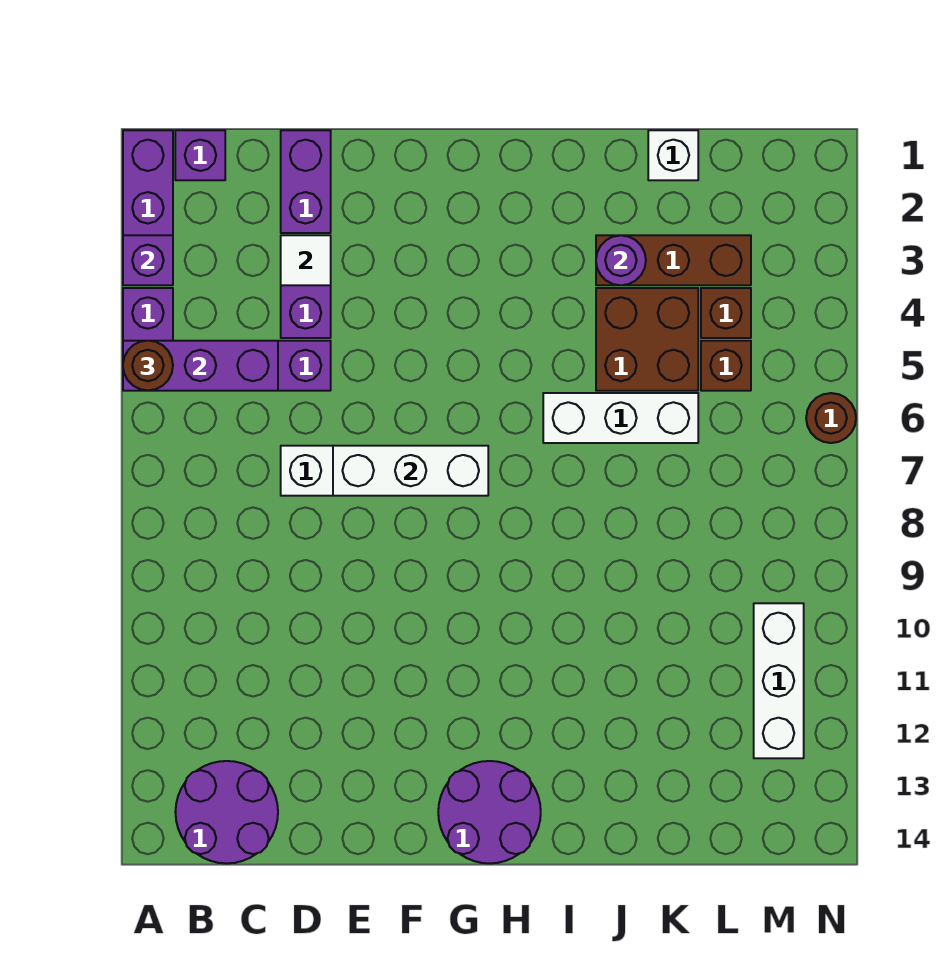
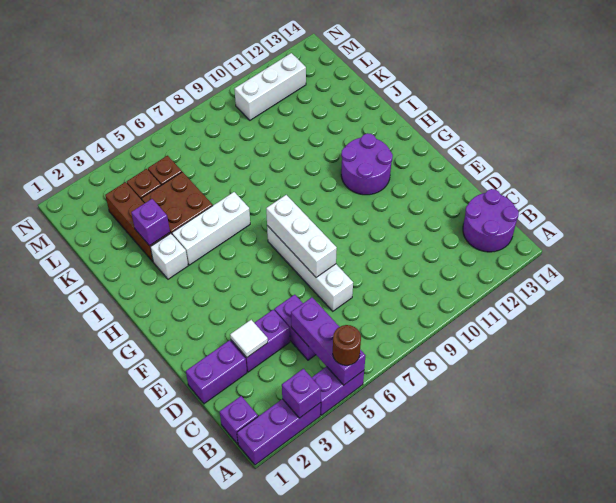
purple round brick G13:H14 level 1 -> purple round brick G11:H12 level 1
white brick I6:K6 level 1 -> white brick I4:I6 level 1
purple round brick J3 level 2 -> purple brick J3 level 2
white brick K1 level 1 -> white brick I3 level 1
brown round brick N6 level 1 -> none

